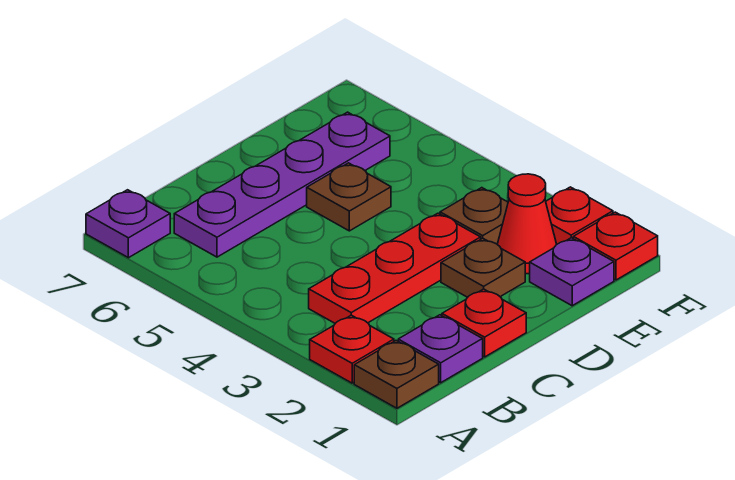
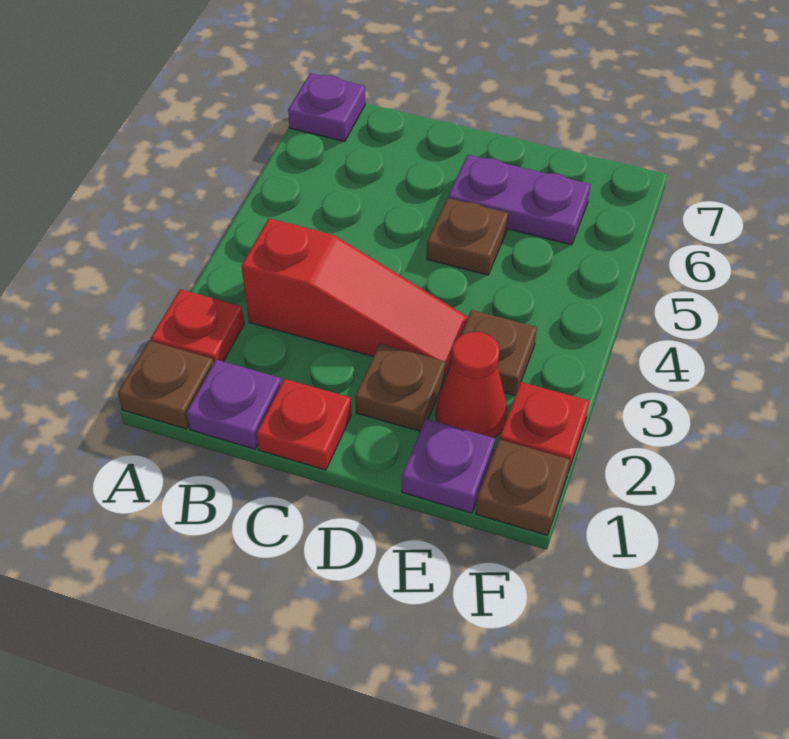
red plate B3:D3 level 1 -> red slope B3:D3 level 1 top B
purple plate B6:E6 level 1 -> purple plate D6:E6 level 1
red plate F1 level 1 -> brown plate F1 level 1

